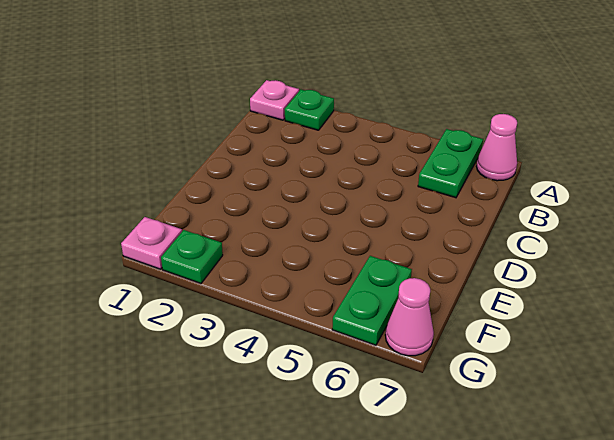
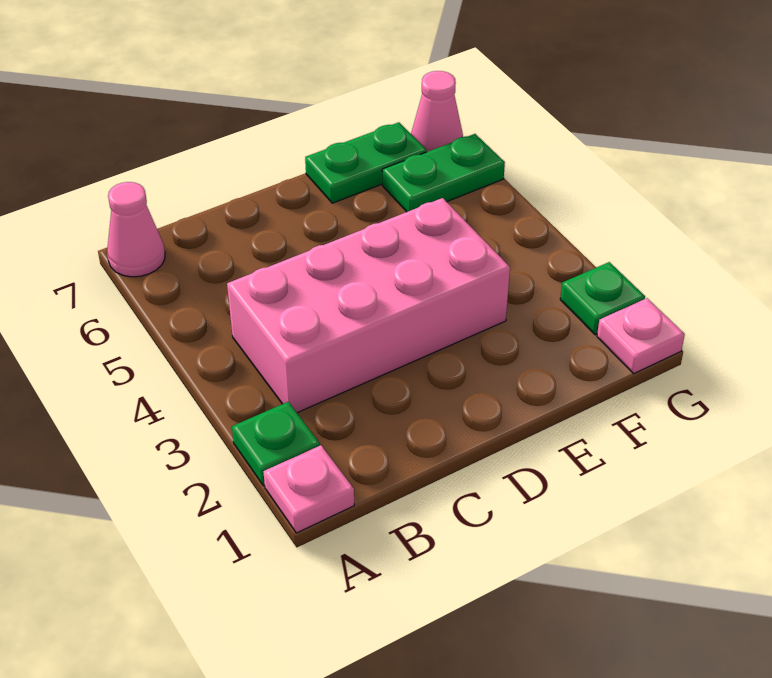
green plate A6:B6 level 1 -> green plate E7:F7 level 1
none -> pink brick B3:E4 level 1

